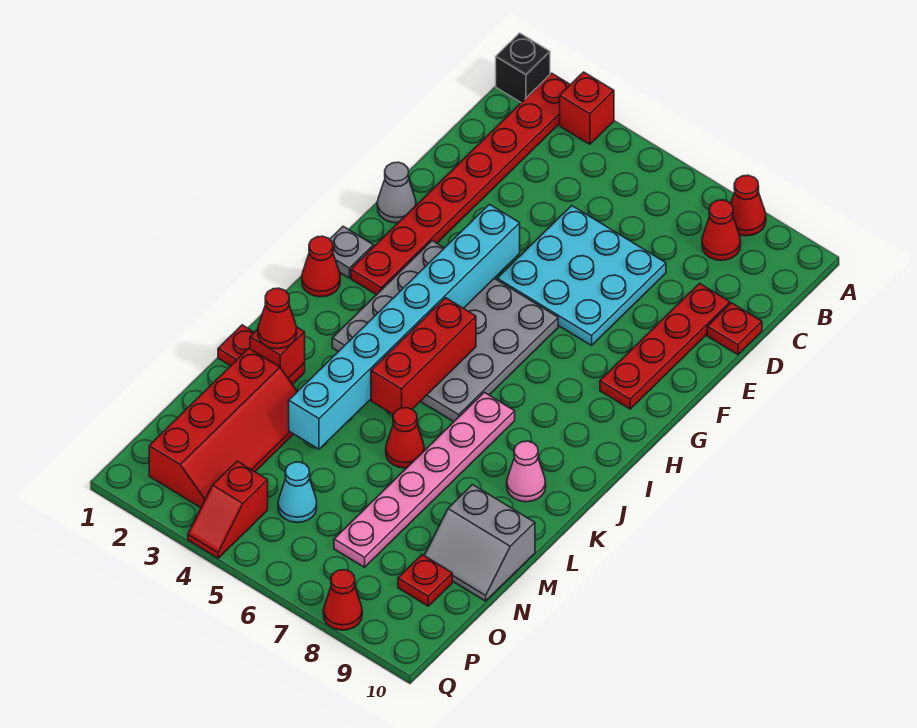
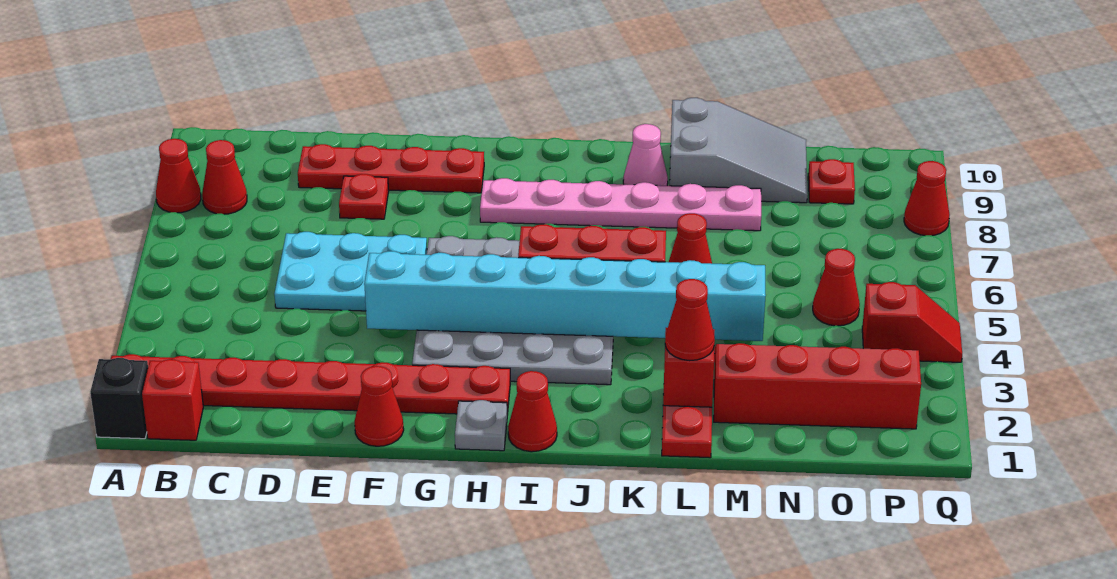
red brick A3 level 1 -> red brick B1 level 1
cyan plate D5:F7 level 1 -> cyan plate D5:F6 level 1
red plate D10 level 1 -> red plate E8 level 1
grey cone F1 level 1 -> red cone F1 level 1
pink plate J7:O7 level 1 -> pink plate H8:M8 level 1
grey slope M9:N10 level 1 top M -> grey slope L9:N10 level 1 top L
cyan cone O5 level 1 -> red cone O5 level 1

